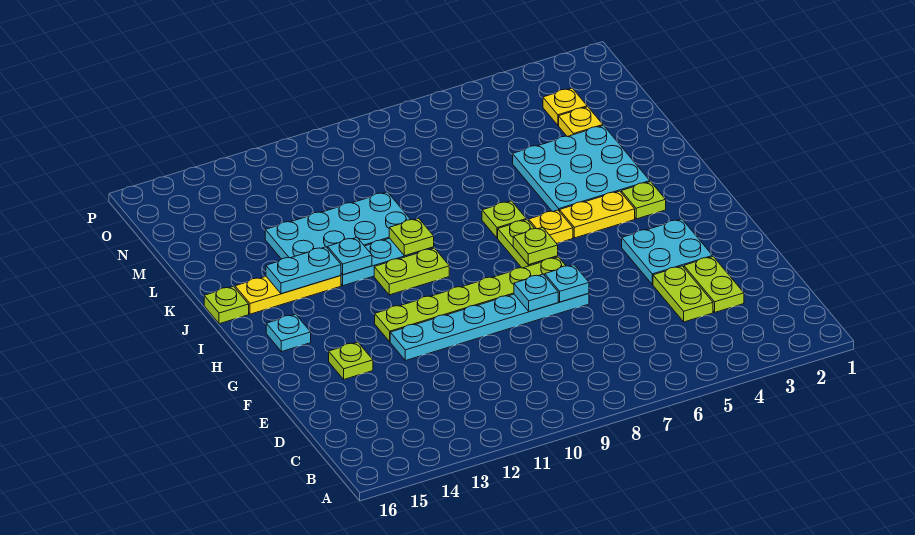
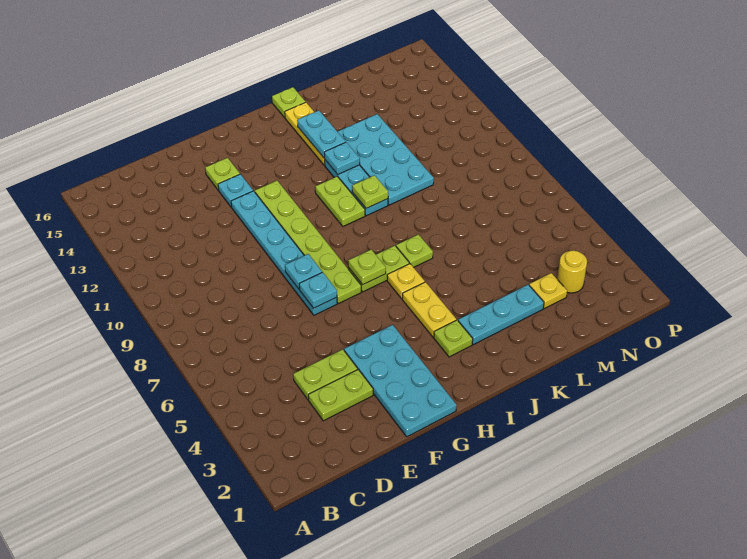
cyan plate F3:G4 level 1 -> cyan plate F1:G4 level 1
cyan plate H15 level 1 -> cyan plate F13 level 1
cyan plate J3:L5 level 1 -> cyan plate J3:L3 level 1
yellow plate N3 level 1 -> yellow round brick N3 level 1

